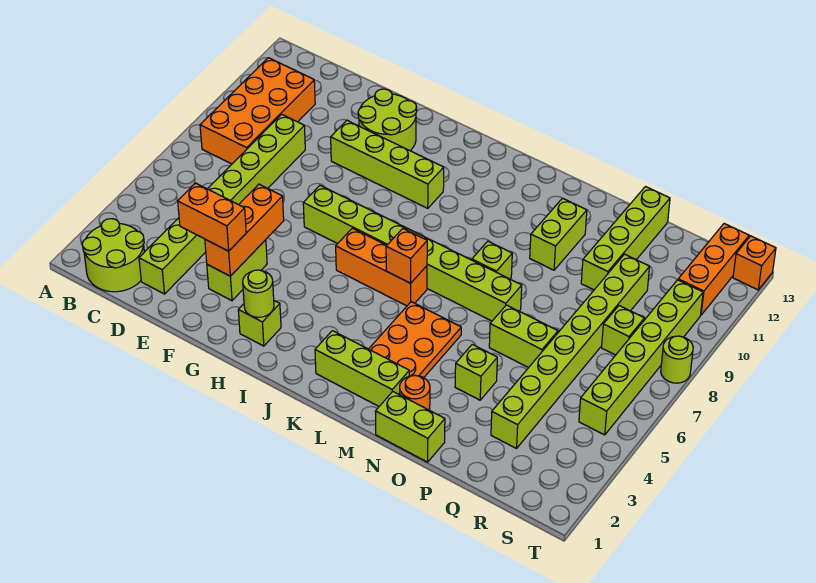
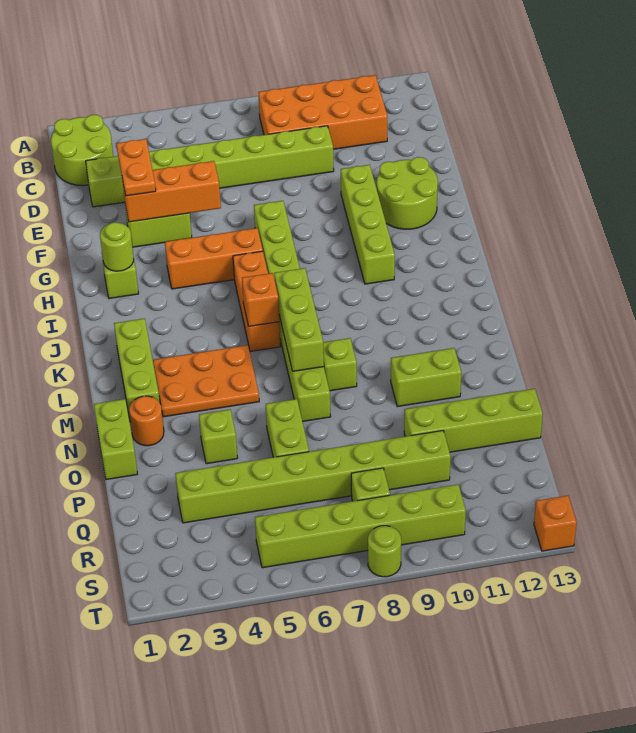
orange brick E3:F3 level 3 -> orange plate E3:F3 level 3
none -> lime brick K7:M7 level 2
orange brick S11:S13 level 1 -> orange brick H4:H6 level 1

